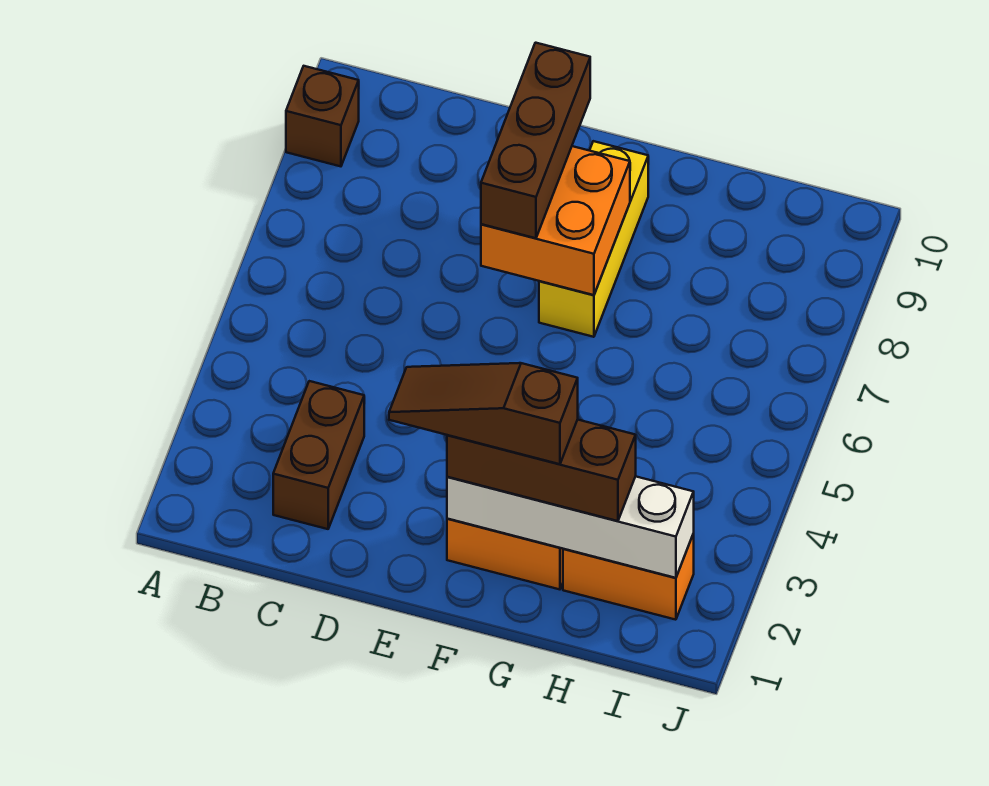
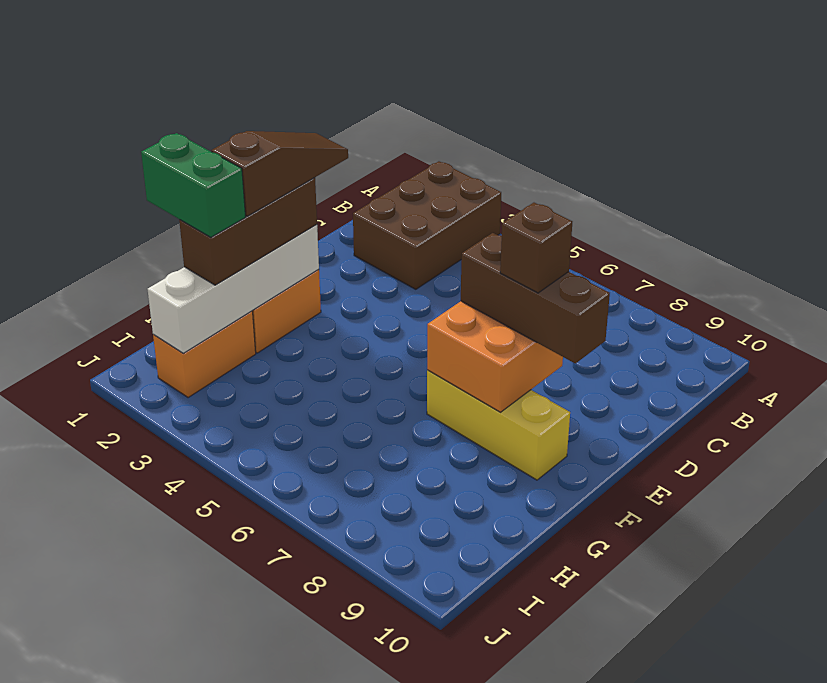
brown brick A9 level 1 -> brown brick E8 level 4
brown brick C2:C3 level 1 -> brown brick A2:C3 level 1
none -> green brick H1:H2 level 4

